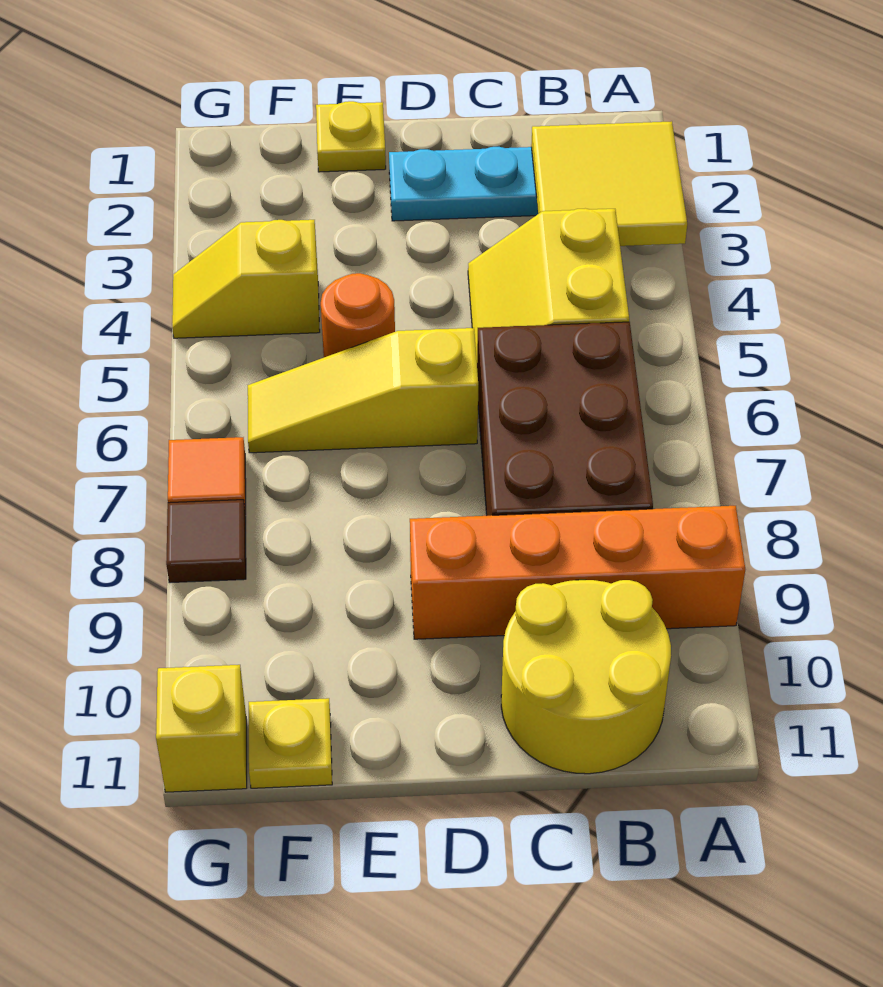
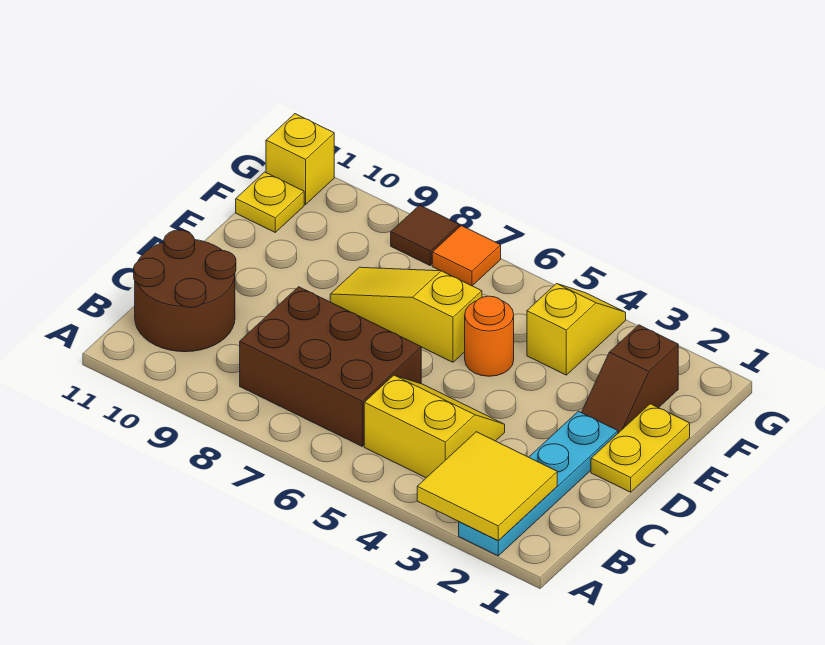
orange brick A9:D9 level 1 -> none
yellow round brick B10:C11 level 1 -> brown round brick B10:C11 level 1
yellow slope D6:F6 level 1 top D -> yellow slope E6:E8 level 1 top 6
yellow plate E1 level 1 -> yellow plate D1:E1 level 1
none -> brown slope E2:F2 level 1 top F

